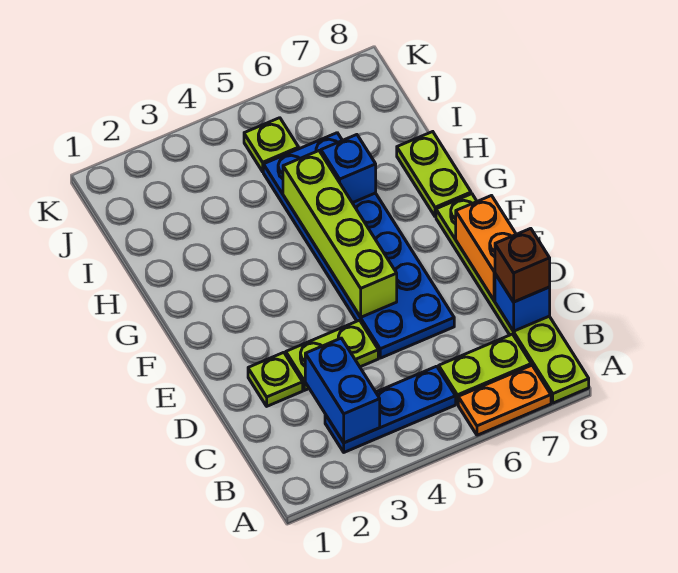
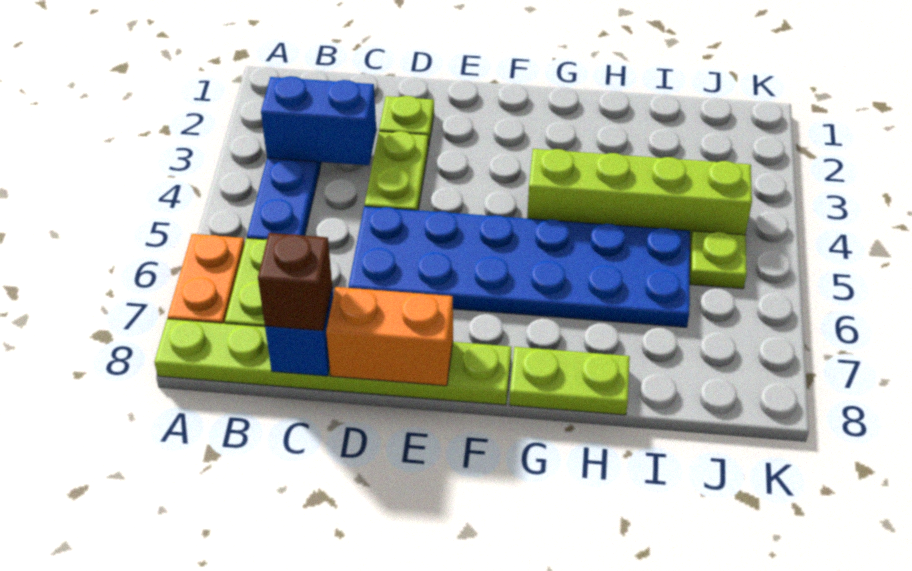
lime brick E5:H5 level 2 -> lime brick G4:J4 level 1
blue brick H6 level 2 -> none

